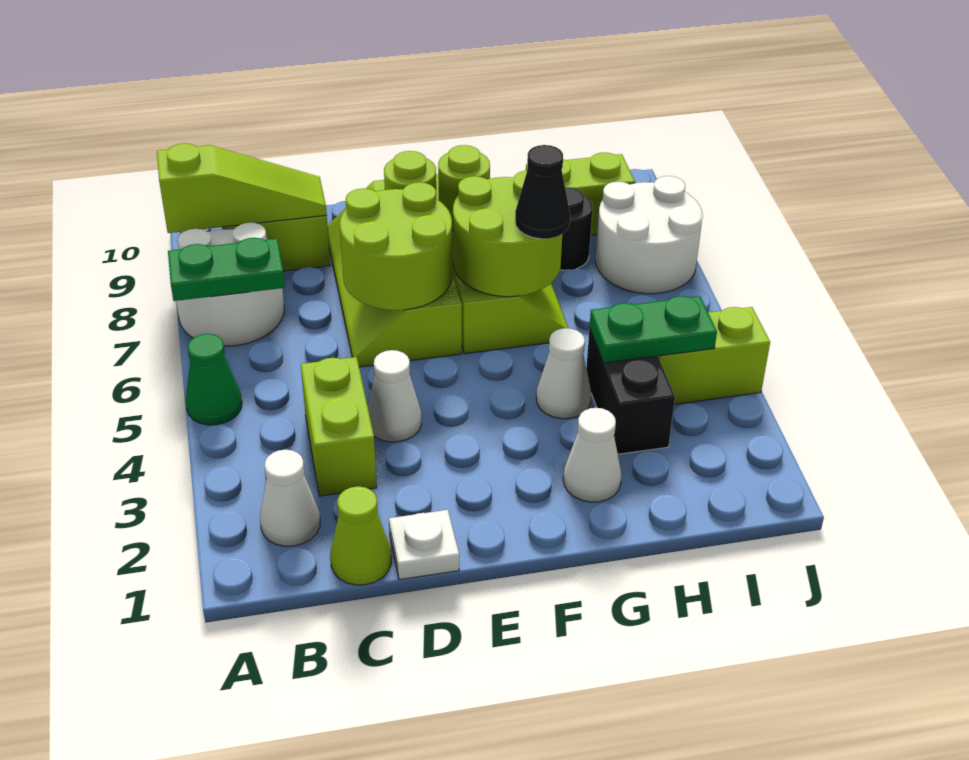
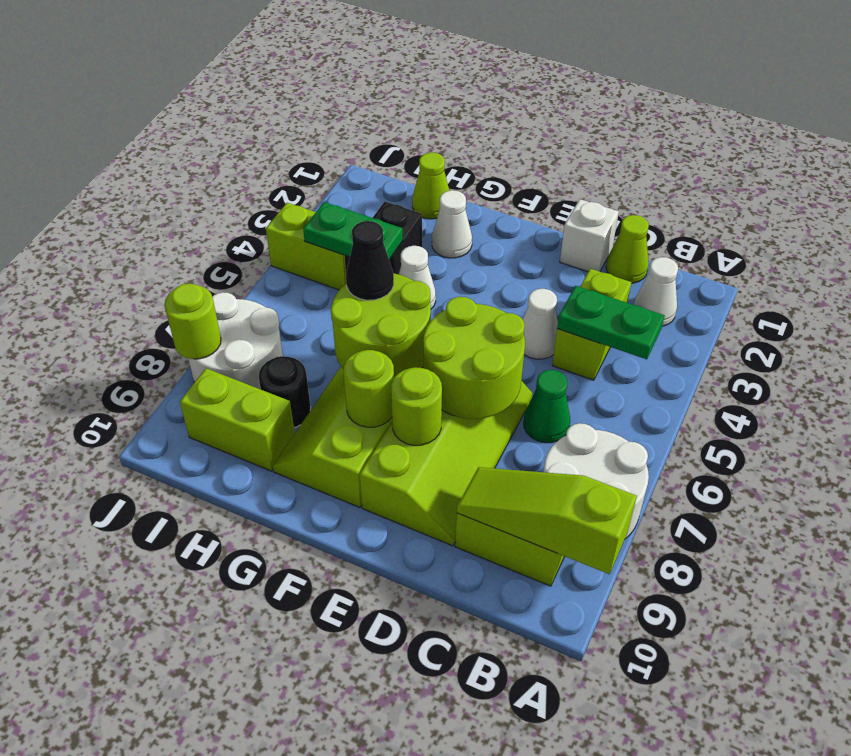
green cone A5 level 1 -> green cone C6 level 1
green plate A7:B7 level 2 -> green plate B4:C4 level 2
white plate D1 level 1 -> white brick D1 level 1
none -> lime cone H1 level 1
none -> lime round brick J8 level 2

